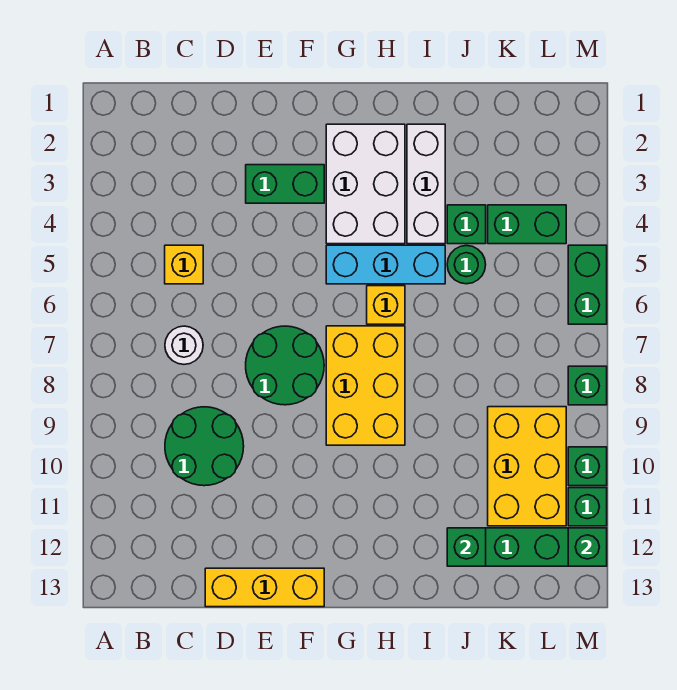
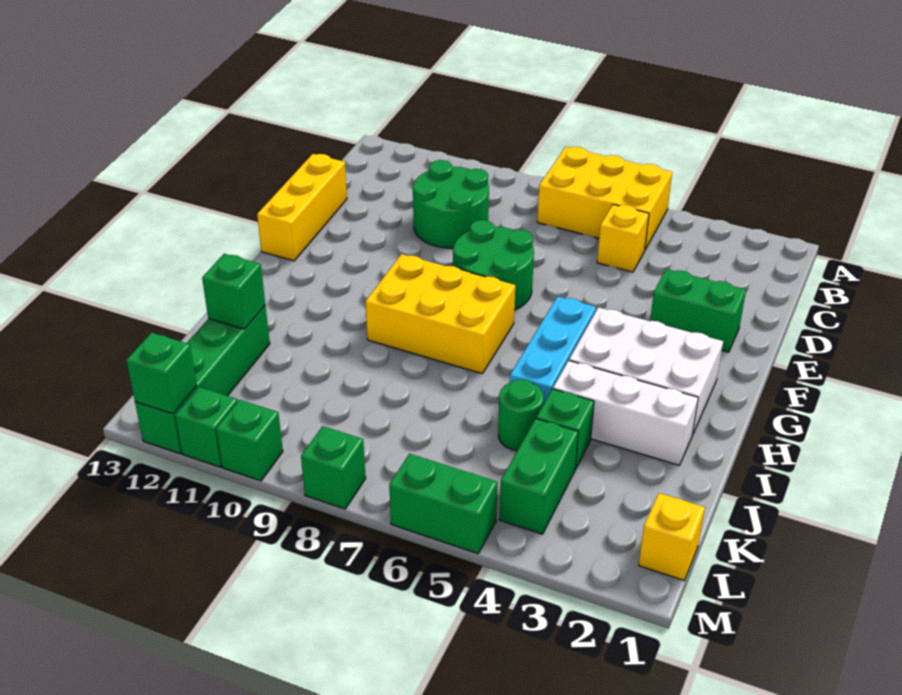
white round brick C7 level 1 -> none
green brick E3:F3 level 1 -> green brick E2:E3 level 1
yellow brick H6 level 1 -> yellow brick L1 level 1
yellow brick K9:L11 level 1 -> yellow brick A5:B7 level 1

